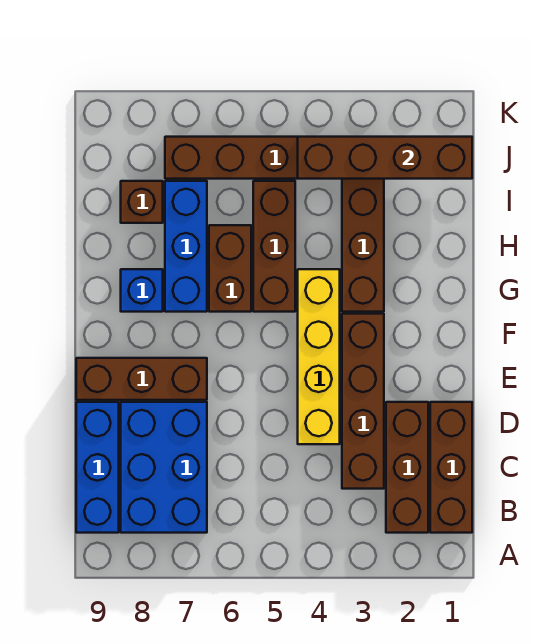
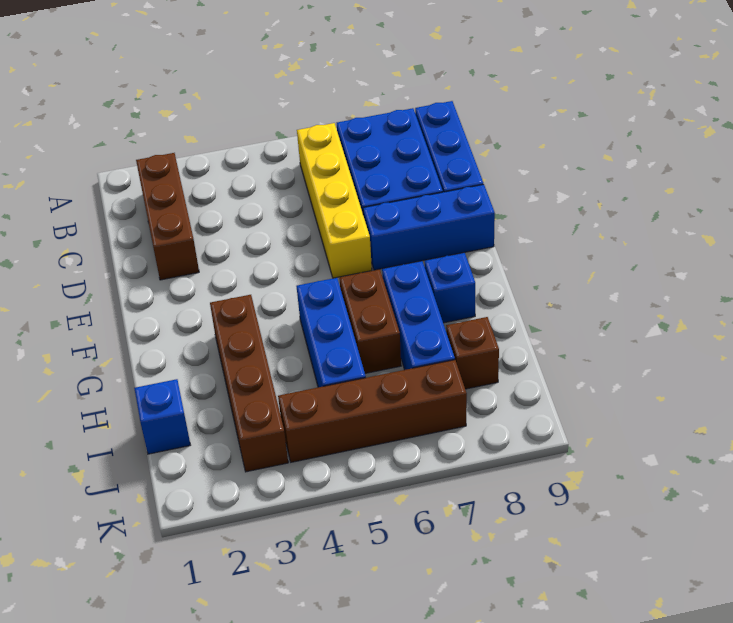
brown brick B1:D1 level 1 -> none
brown brick C3:F3 level 1 -> none
yellow brick D4:G4 level 1 -> yellow brick B6:E6 level 1
brown brick E7:E9 level 1 -> blue brick E7:E9 level 1
brown brick G5:I5 level 1 -> blue brick G5:I5 level 1
none -> blue brick I1 level 1
brown brick J1:J4 level 2 -> none

